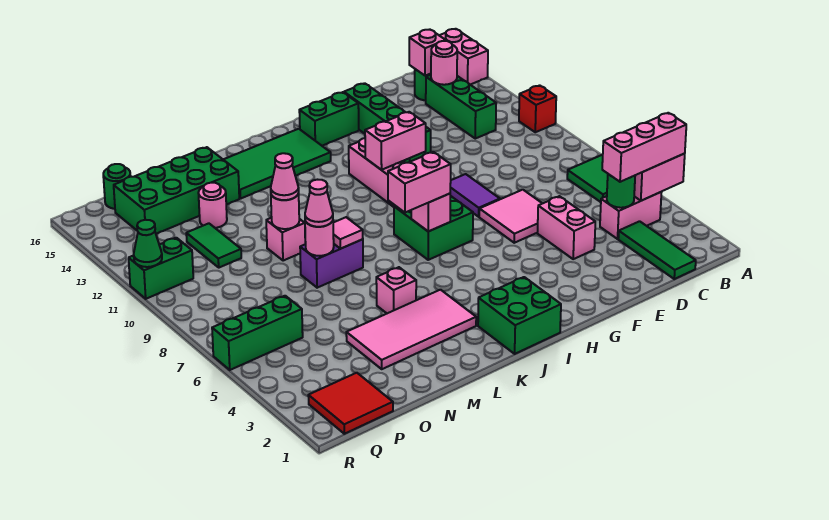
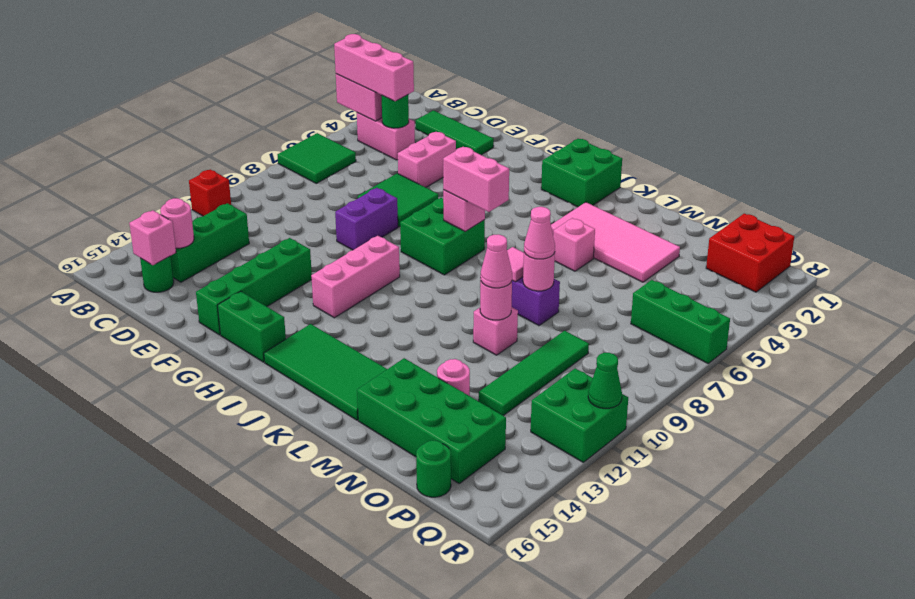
pink brick A15:A16 level 1 -> none
green tile C1:C3 level 1 -> green tile C2:E2 level 1
pink tile E6:F7 level 1 -> green tile E6:F7 level 1
purple tile F8:F9 level 1 -> purple brick F8:F9 level 1
pink brick G11:H11 level 2 -> none
green tile O11:O12 level 1 -> green tile O9:O12 level 1
red tile P1:Q2 level 1 -> red brick P1:Q2 level 1
green brick Q11:R11 level 1 -> green brick Q11:R12 level 1

